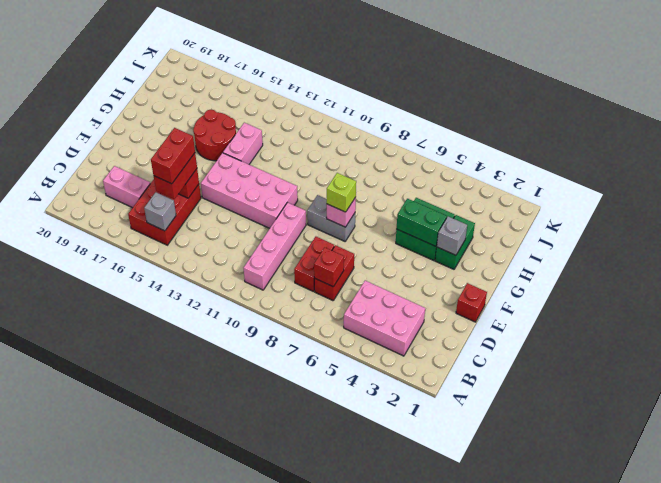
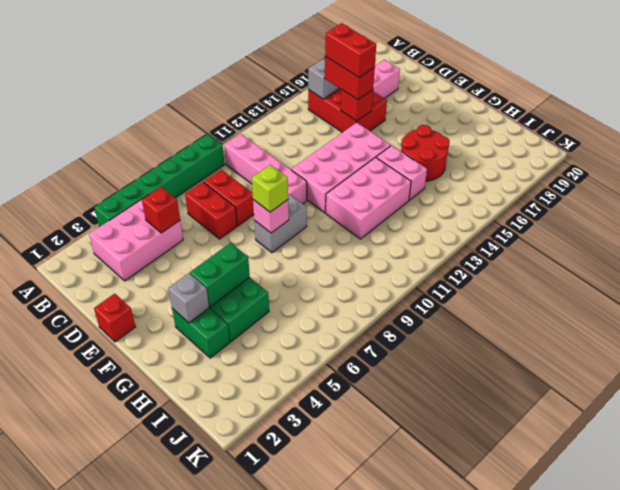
none -> green brick A4:A9 level 1
red brick C7 level 2 -> red brick C5 level 2
none -> pink brick G11:H13 level 1

